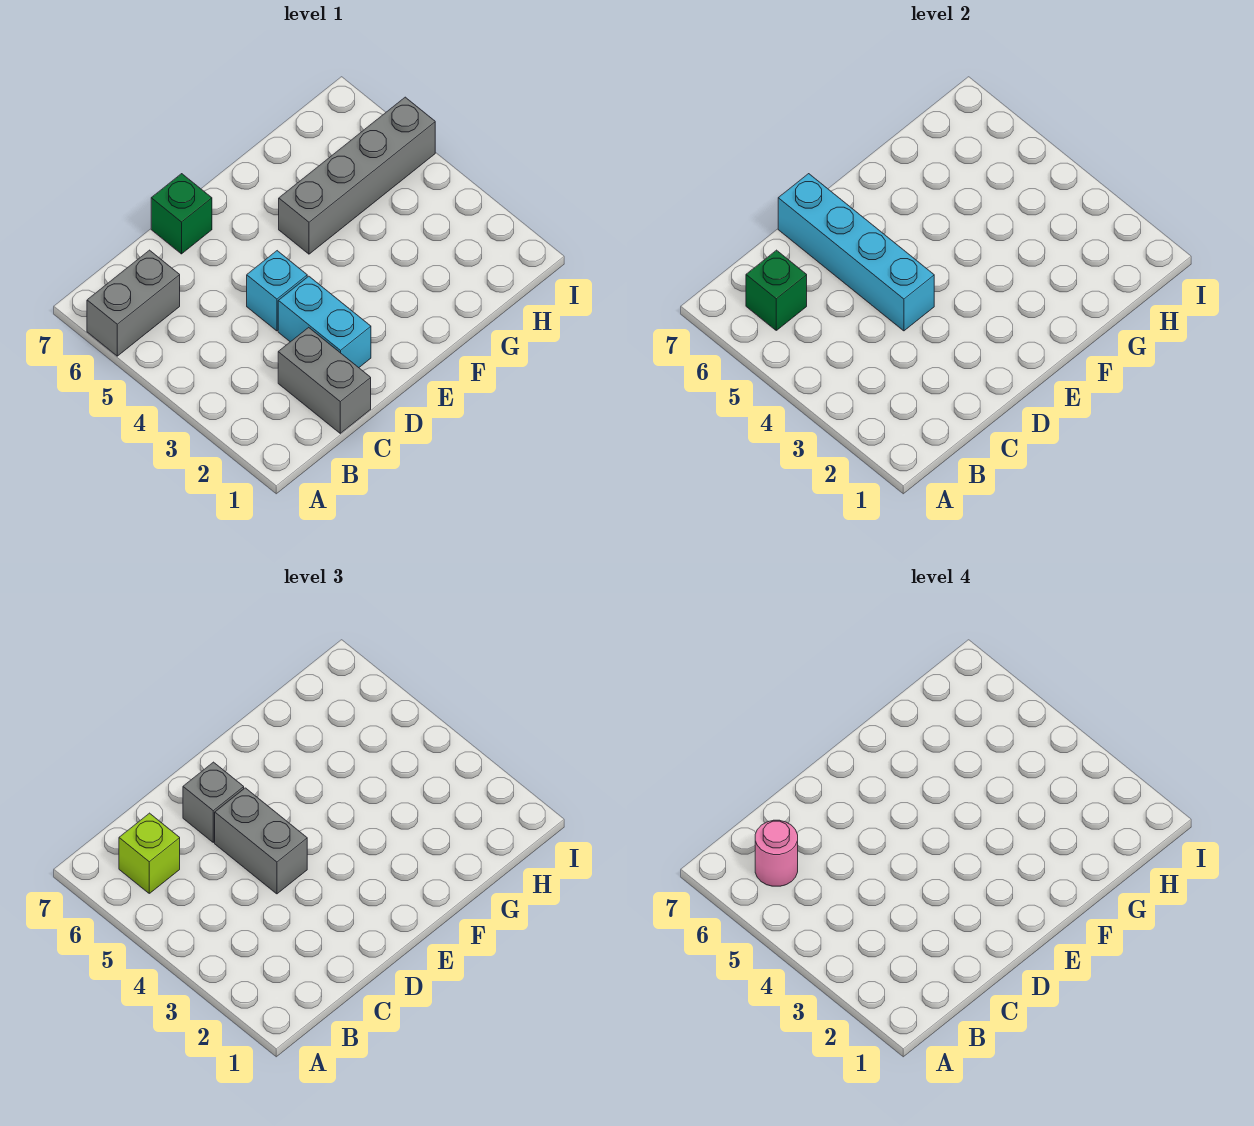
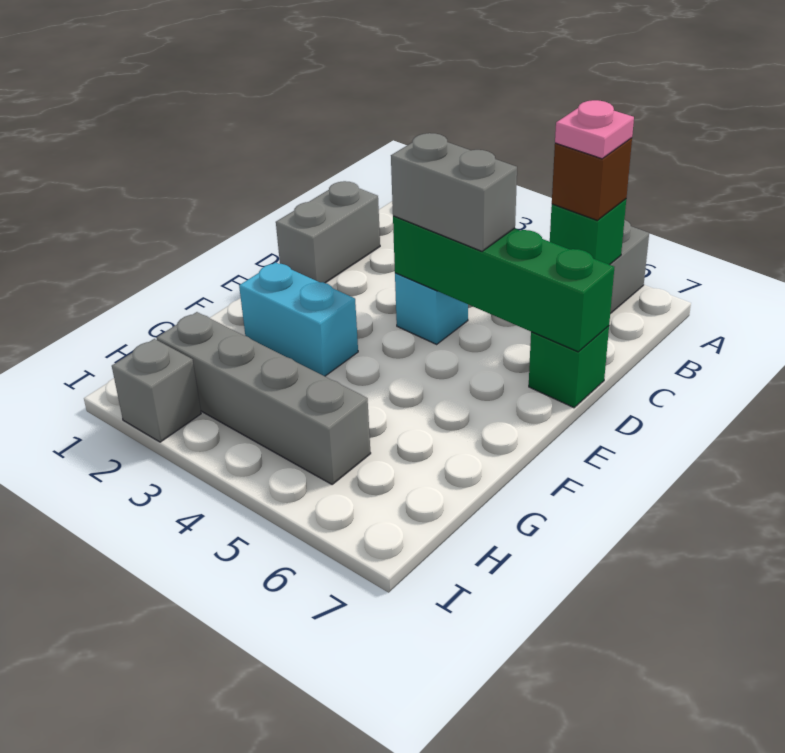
lime brick B6 level 3 -> brown brick B6 level 3
pink round brick B6 level 4 -> pink plate B6 level 4
grey brick C1:C2 level 1 -> grey brick C1:D1 level 1
cyan brick D2:D3 level 1 -> cyan brick F2:F3 level 1
cyan brick D4:D7 level 2 -> green brick D4:D7 level 2
grey brick D6 level 3 -> grey brick I2 level 1
grey brick F5:I5 level 1 -> grey brick H2:H5 level 1

